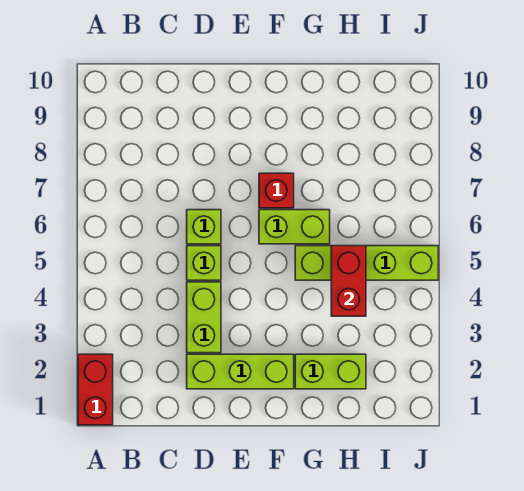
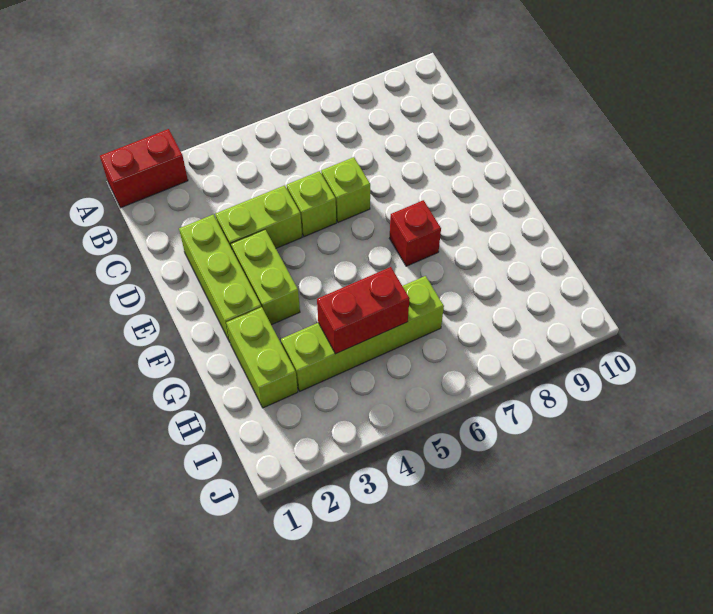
lime brick F6:G6 level 1 -> lime brick E3:F3 level 1
lime brick G5:J5 level 1 -> lime brick H3:H6 level 1

